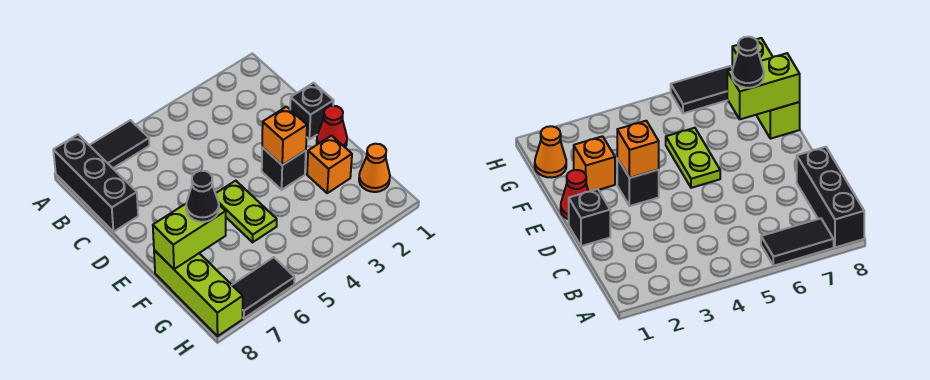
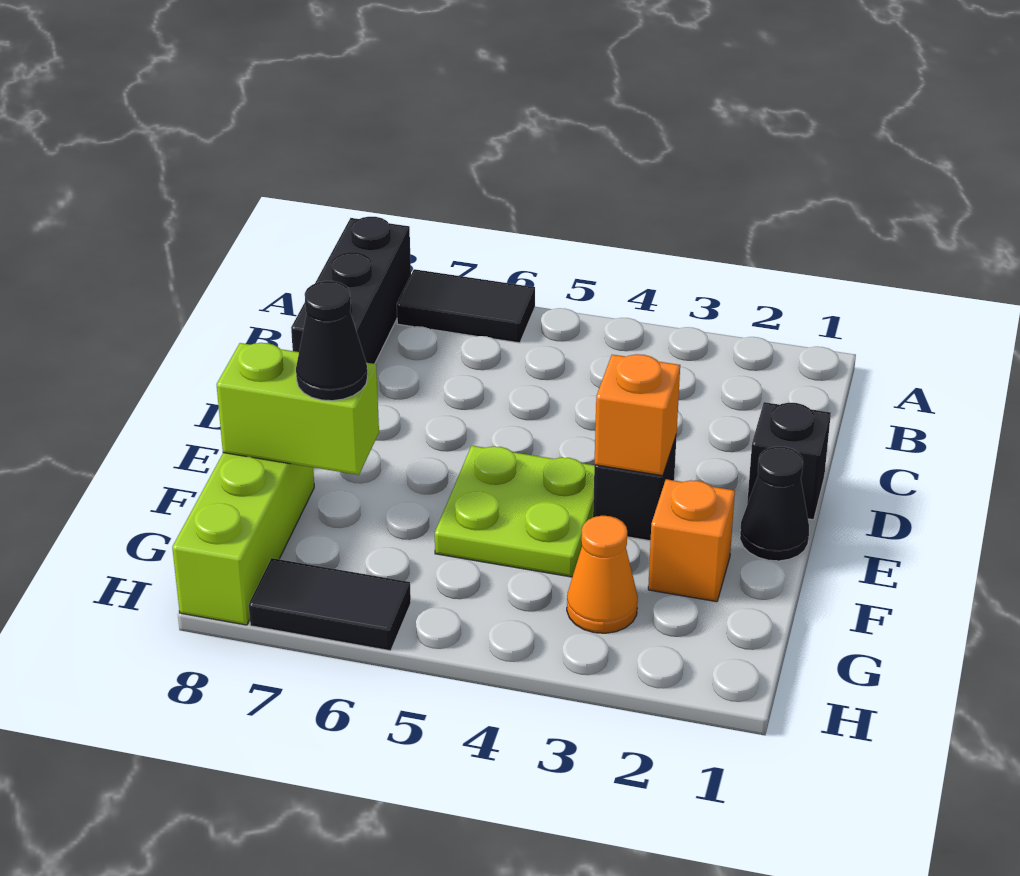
red cone E1 level 1 -> black cone E1 level 1
lime plate E5:F5 level 1 -> lime plate E4:F5 level 1
orange cone G1 level 1 -> orange cone G3 level 1

